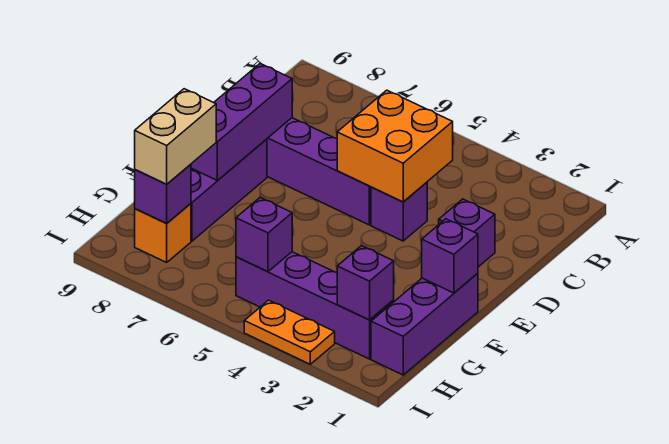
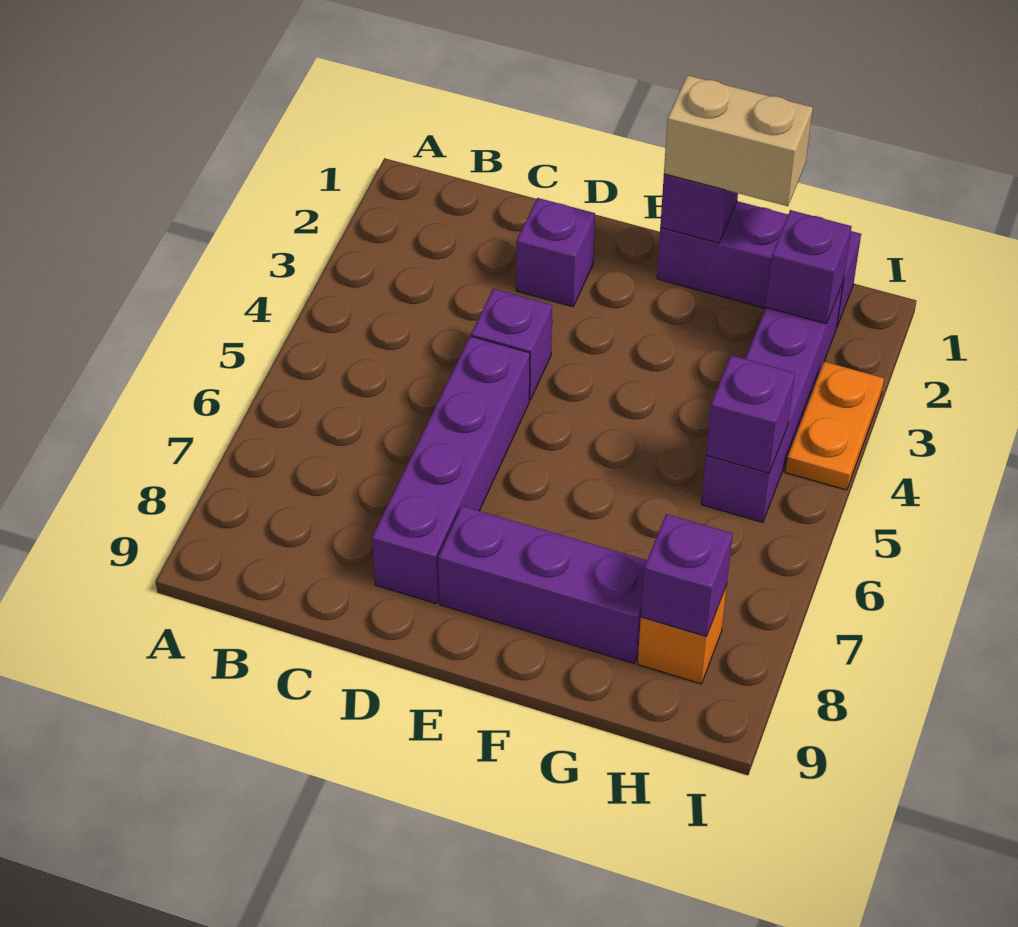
orange brick C4:D5 level 2 -> none
purple brick D8:F8 level 2 -> none
tan brick G8:H8 level 3 -> tan brick F1:G1 level 3

